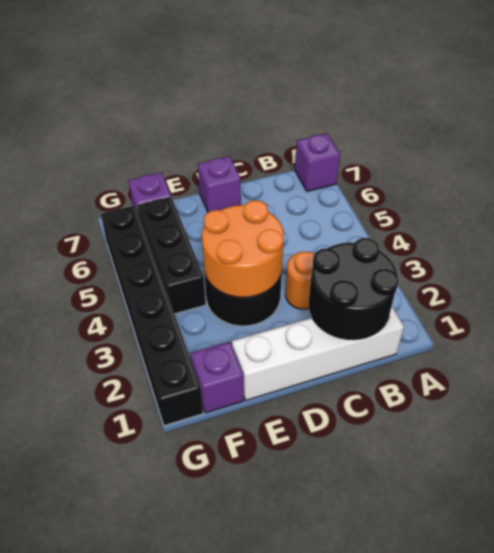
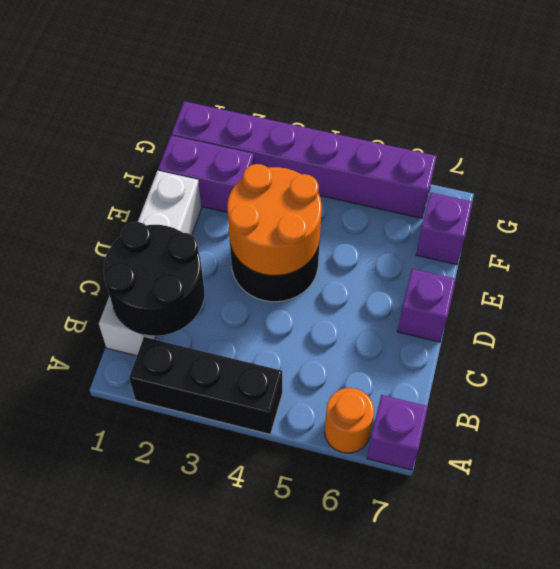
orange round brick C3 level 1 -> orange round brick A6 level 1
purple brick F1 level 1 -> purple brick F1:F2 level 1
black brick F4:F6 level 1 -> black brick A2:A4 level 1
black brick G1:G6 level 1 -> purple brick G1:G6 level 1

